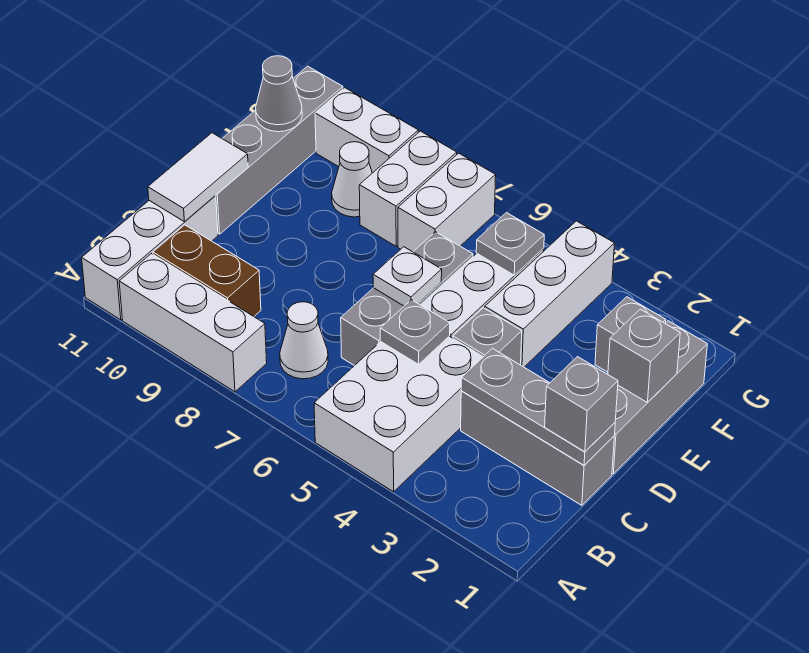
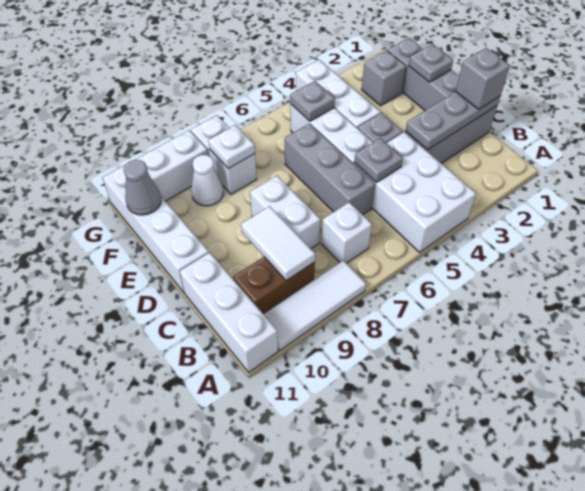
white brick A8:A10 level 1 -> white tile A8:A10 level 1
white cone B7 level 1 -> white brick B7 level 1
white tile C11:D11 level 2 -> white tile B9:C9 level 2
white plate D6 level 2 -> white plate F8 level 2
grey brick D11:G11 level 1 -> white brick D11:G11 level 1
grey brick E1 level 2 -> grey plate E1 level 2
white brick F7:G7 level 1 -> white brick C8:D8 level 1

